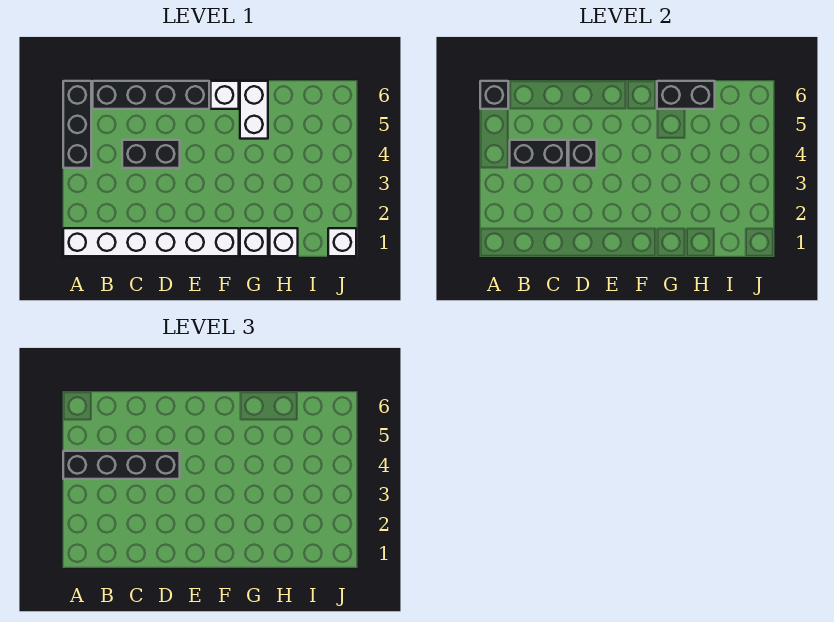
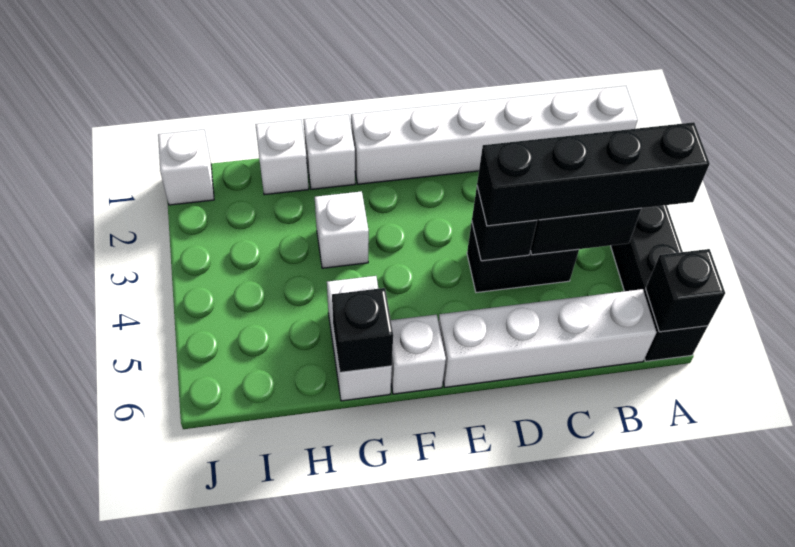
black brick B6:E6 level 1 -> white brick B6:E6 level 1
none -> white brick G3 level 1
black brick G6:H6 level 2 -> black brick G6 level 2

